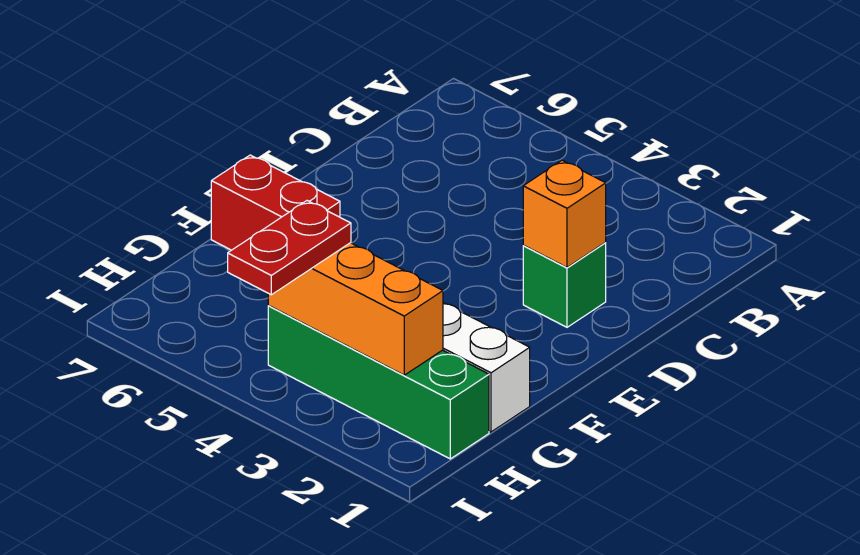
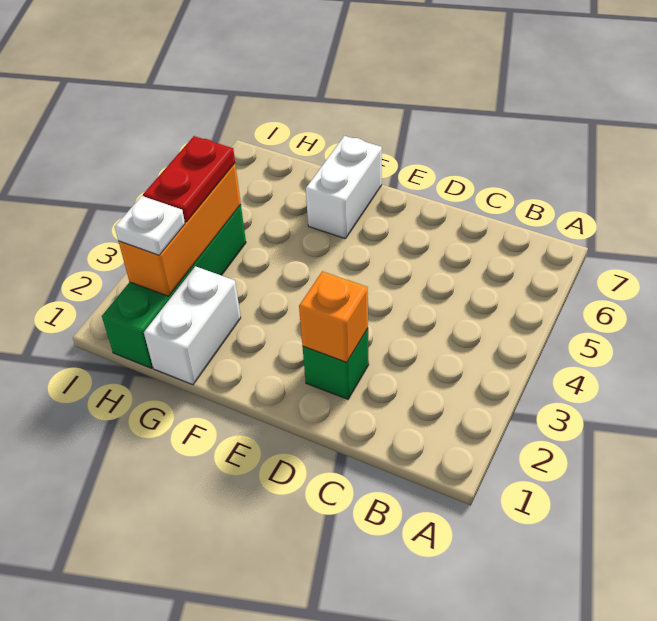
red brick F6:F7 level 1 -> white brick F6:F7 level 1
none -> white plate H2 level 3
red plate H4:I4 level 3 -> red plate H3:H4 level 3

